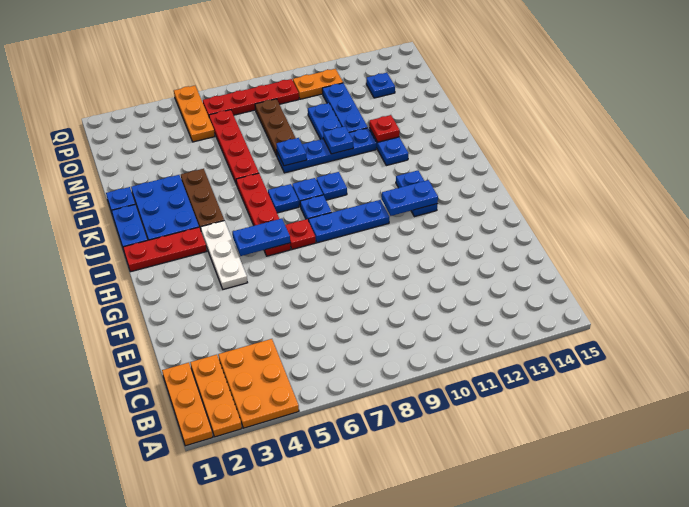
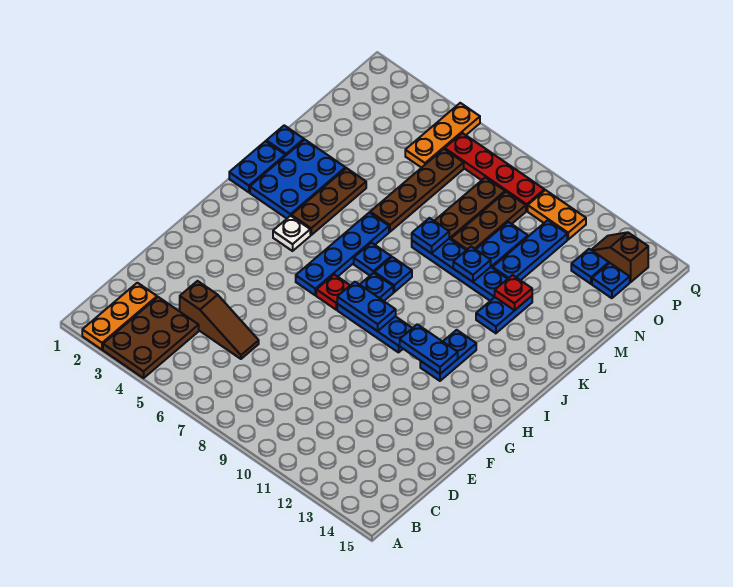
orange plate A1:C1 level 1 -> none
orange plate A3:C4 level 1 -> brown plate A3:C4 level 1
none -> brown slope D4:D6 level 1 top 4
white plate G4:I4 level 1 -> white plate I4 level 1
blue plate H5:H6 level 2 -> blue plate H8:H9 level 2
red plate H6:K6 level 1 -> blue plate H6:K6 level 1
red plate I1:I3 level 1 -> none
blue plate J9 level 1 -> blue plate O14 level 1
red plate L6:O6 level 1 -> brown plate L6:O6 level 1
none -> brown plate M9:O9 level 1
none -> brown slope P13:P14 level 1 top 14

